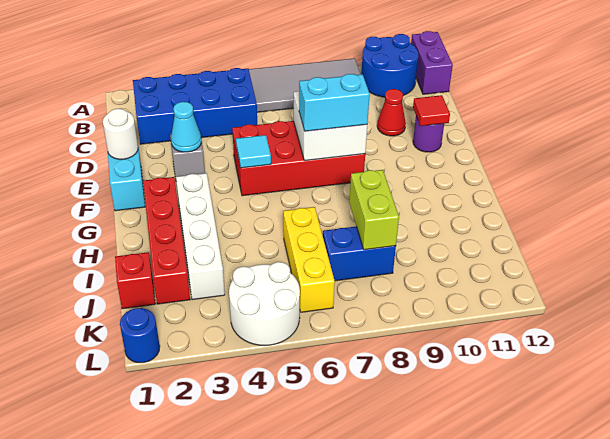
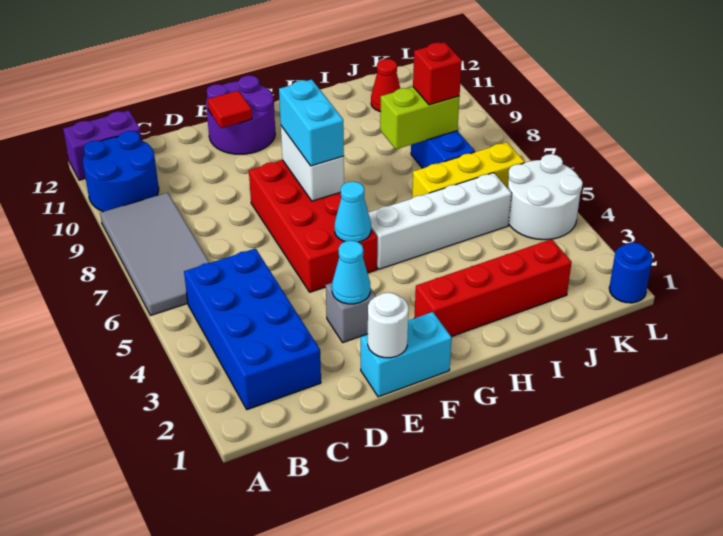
red cone D10 level 1 -> red cone J11 level 1
white brick E7:F8 level 2 -> white brick F7:F8 level 2
purple round brick E11 level 1 -> purple round brick E11:F12 level 1
cyan tile F5 level 2 -> cyan cone F5 level 2
white brick G3:J3 level 1 -> white brick G5:J5 level 1
red brick J1 level 1 -> red brick J8 level 3

